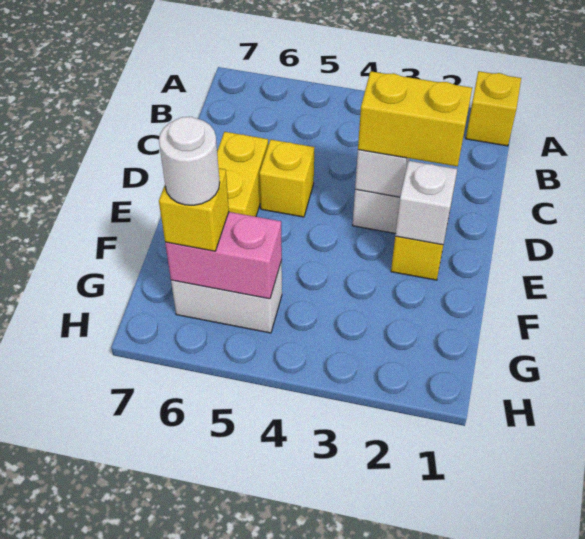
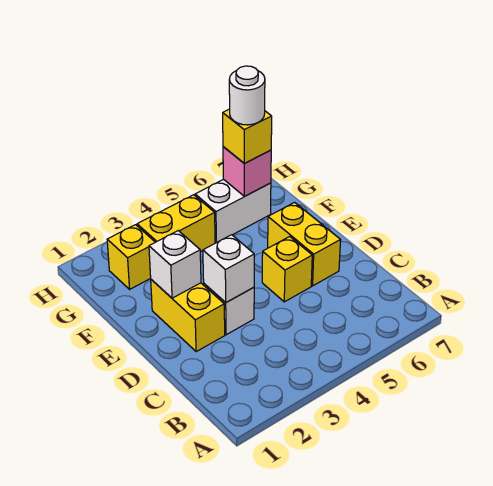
yellow brick A1 level 1 -> yellow brick G2 level 1
yellow brick D2:D3 level 3 -> yellow brick G3:G4 level 1
pink brick G5:G6 level 2 -> pink brick G6 level 2

